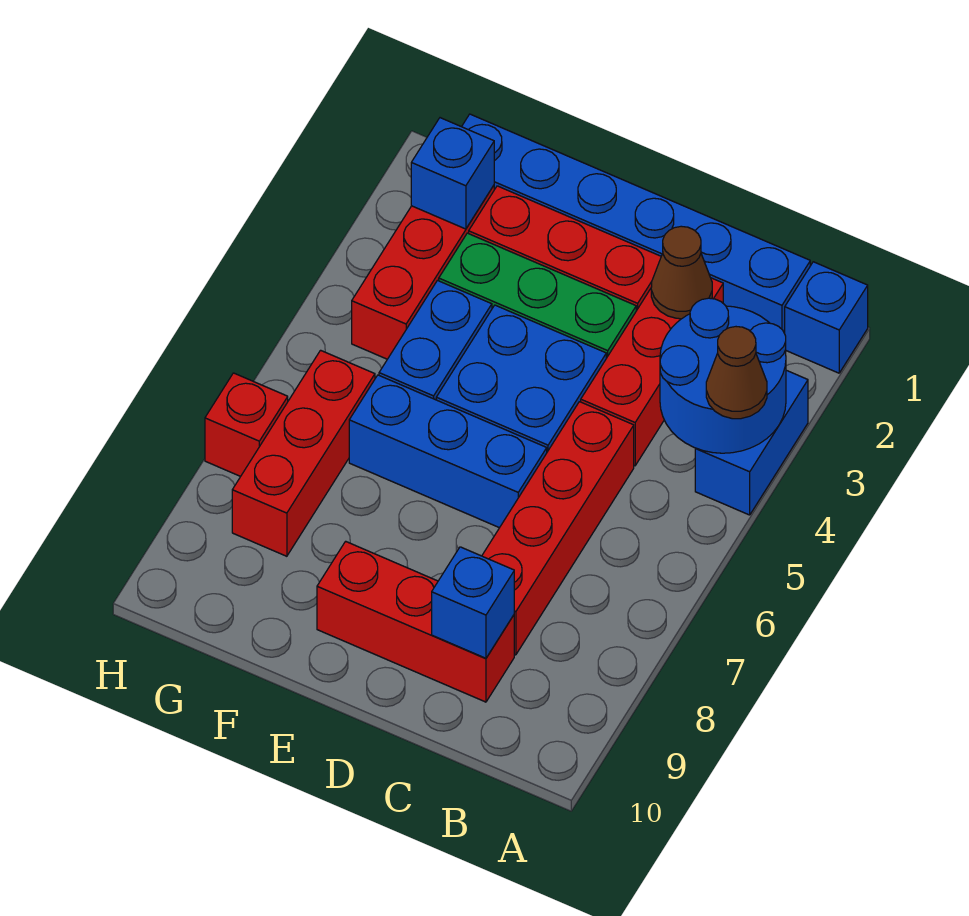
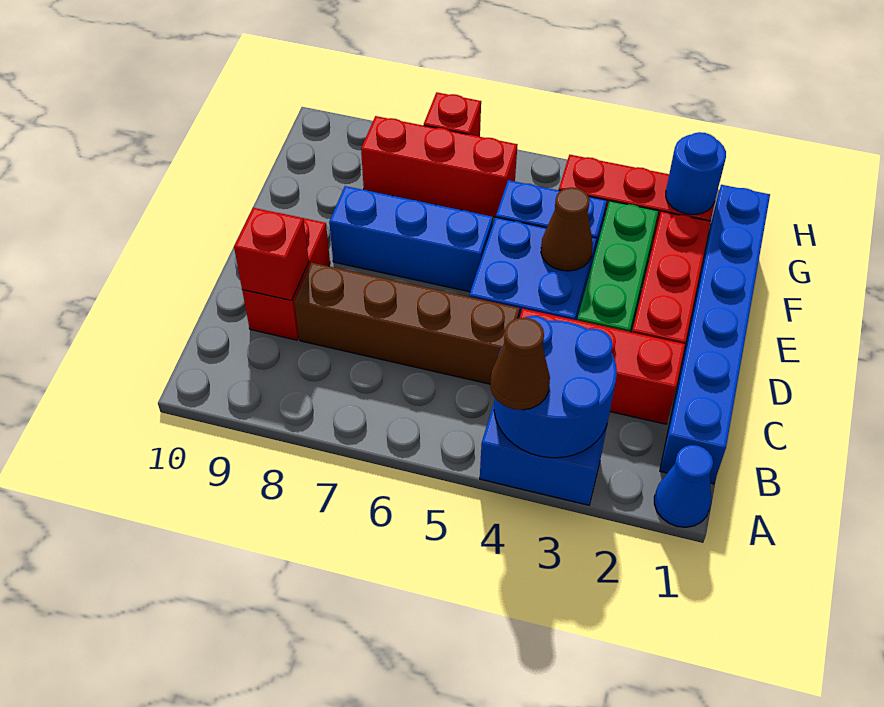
blue brick A1 level 1 -> blue cone A1 level 1
brown cone C2 level 2 -> brown cone E4 level 2
red brick C5:C8 level 1 -> brown brick C5:C8 level 1
red brick C9:E9 level 1 -> red brick C9:D9 level 1
blue brick C9 level 2 -> red brick C9 level 2
blue brick D6:F6 level 1 -> blue brick E6:E8 level 1
blue brick G2 level 2 -> blue round brick G2 level 2

